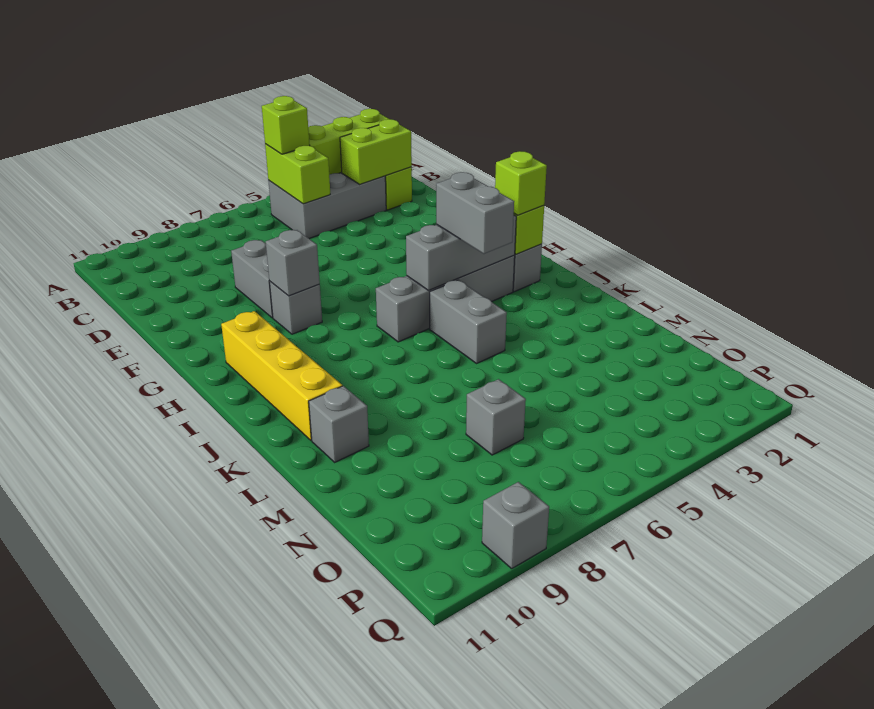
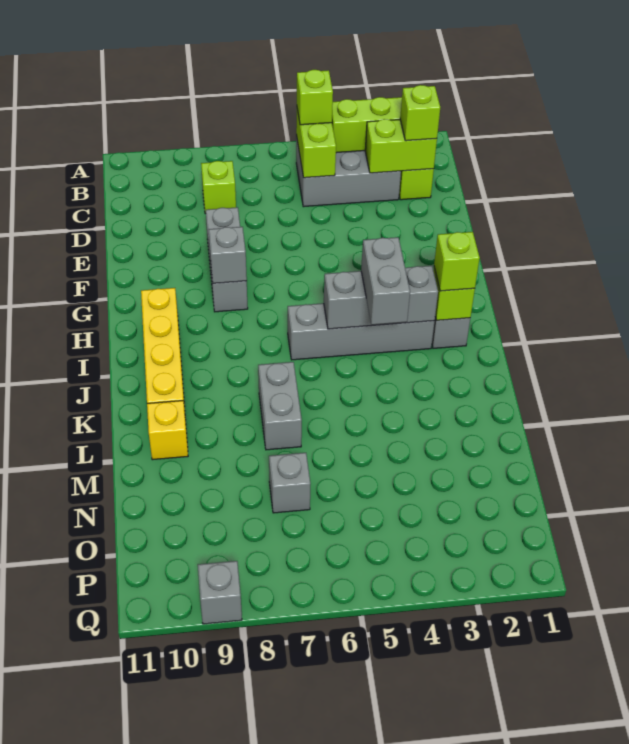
none -> lime brick C2 level 3
none -> lime brick C8 level 1
grey brick J5:K5 level 1 -> grey brick K7:L7 level 1
grey brick L10 level 1 -> yellow brick L10 level 1

